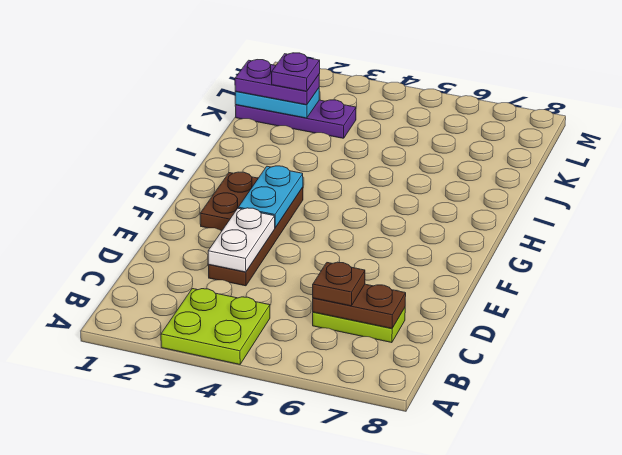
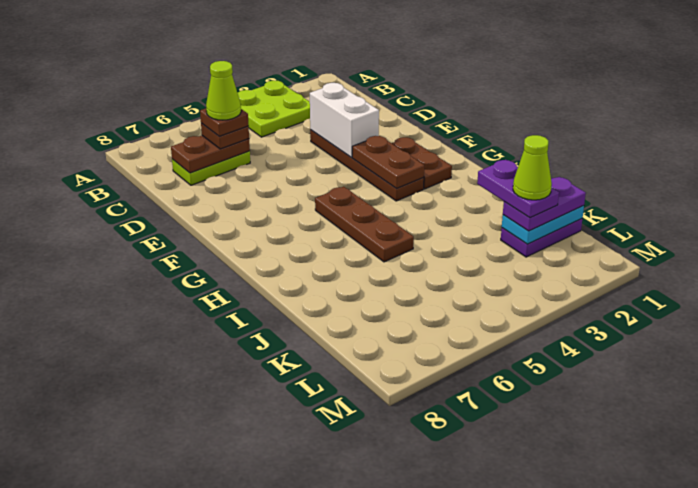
none -> brown plate C6 level 4
none -> lime cone C6 level 5
white plate D3:E3 level 2 -> white brick D3:E3 level 2
cyan plate F3:G3 level 2 -> brown plate F3:G3 level 2
none -> brown plate G5:I5 level 1
purple plate K1:K3 level 1 -> purple plate K1:K2 level 1
purple plate K2 level 4 -> purple plate J2:K2 level 4
none -> lime cone K2 level 5

